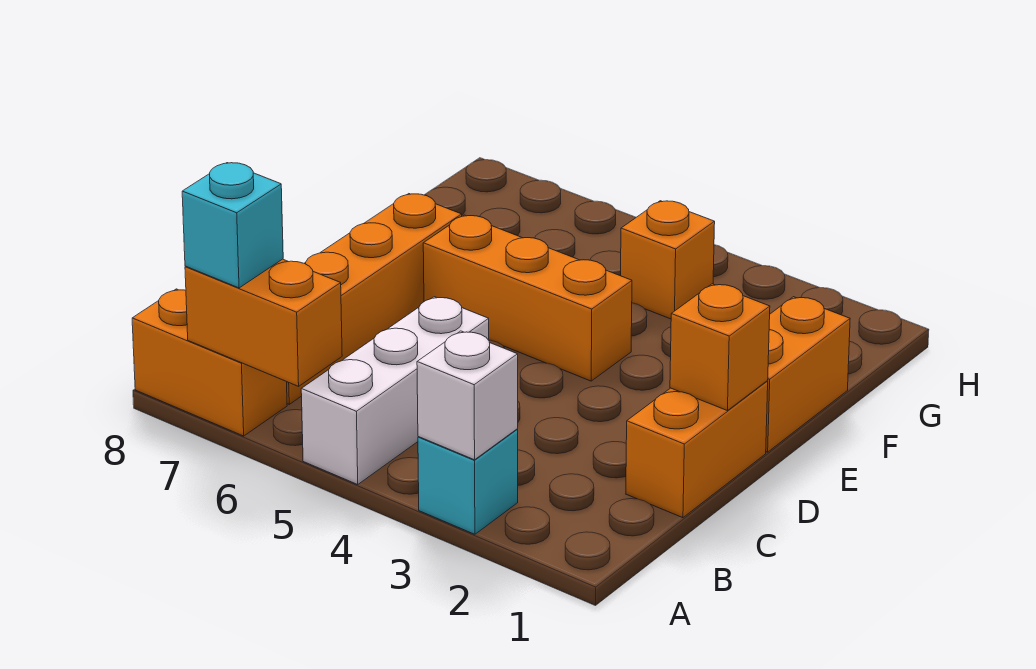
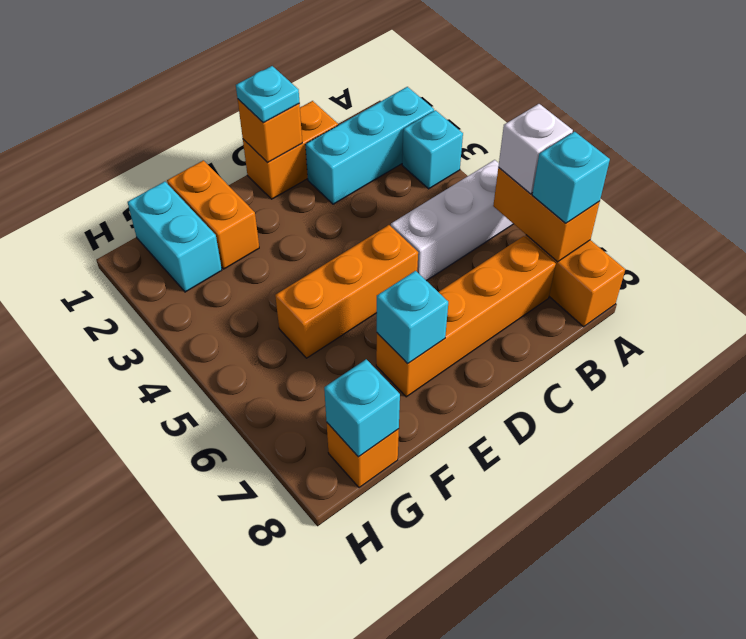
none -> cyan brick A2:C2 level 1
white brick A3 level 2 -> white brick A6 level 3
none -> cyan plate D1 level 3
orange brick E1:F1 level 1 -> orange brick F1:F2 level 1
orange brick E4:E6 level 1 -> orange brick D5:F5 level 1
none -> cyan brick E7 level 2
none -> cyan brick G1:G2 level 1
orange brick G4 level 1 -> orange brick G8 level 1
none -> cyan brick G8 level 2

